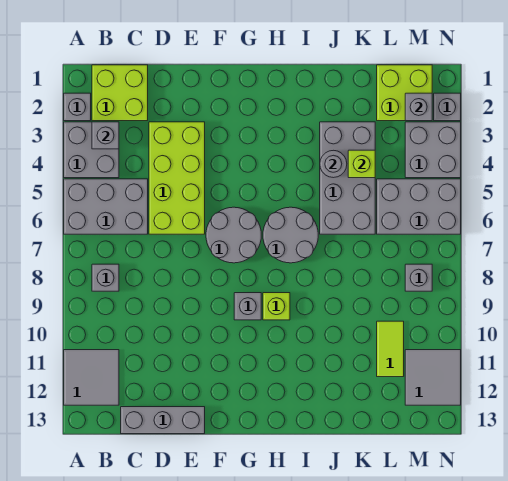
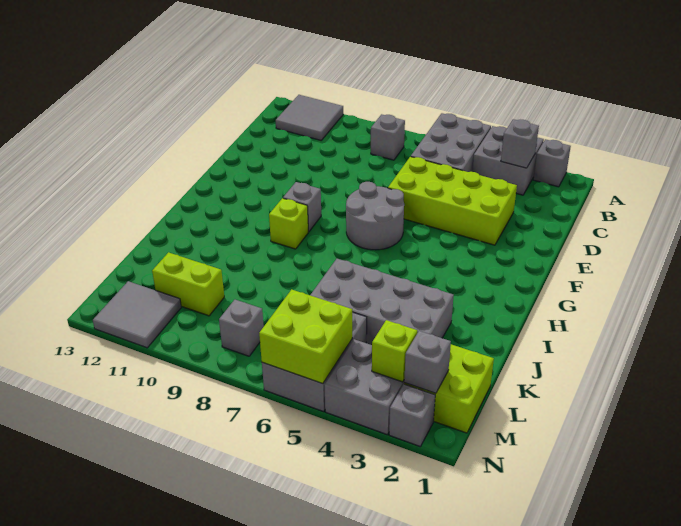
lime brick B1:C2 level 1 -> lime brick M5:N6 level 2
grey brick C13:E13 level 1 -> none
grey round brick H6:I7 level 1 -> none
grey round brick J4 level 2 -> none
lime brick K4 level 2 -> lime brick M3 level 2
lime tile L10:L11 level 1 -> lime brick L10:L11 level 1

